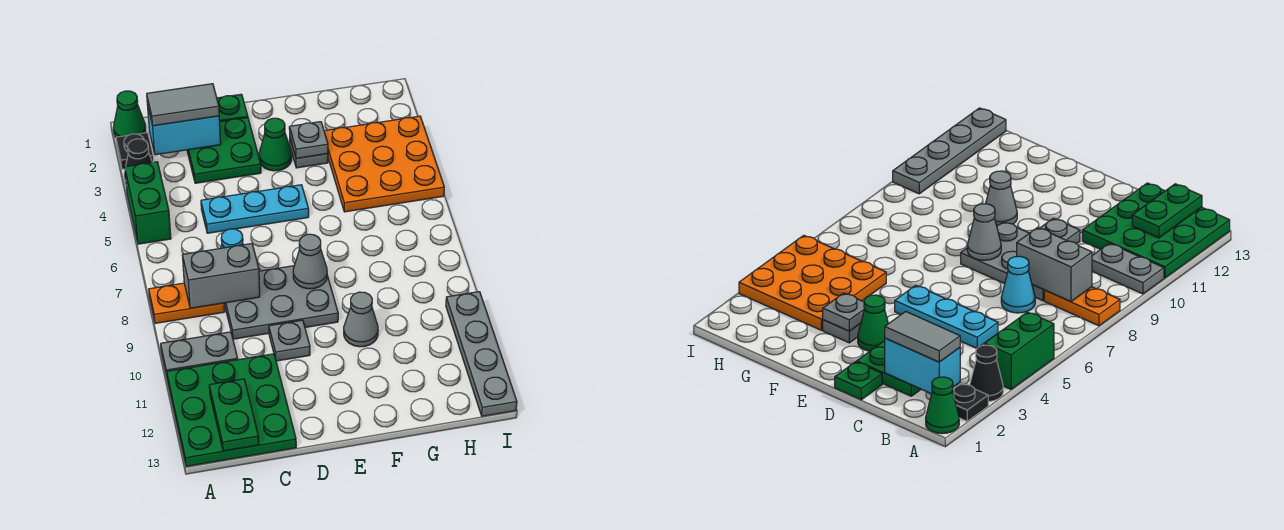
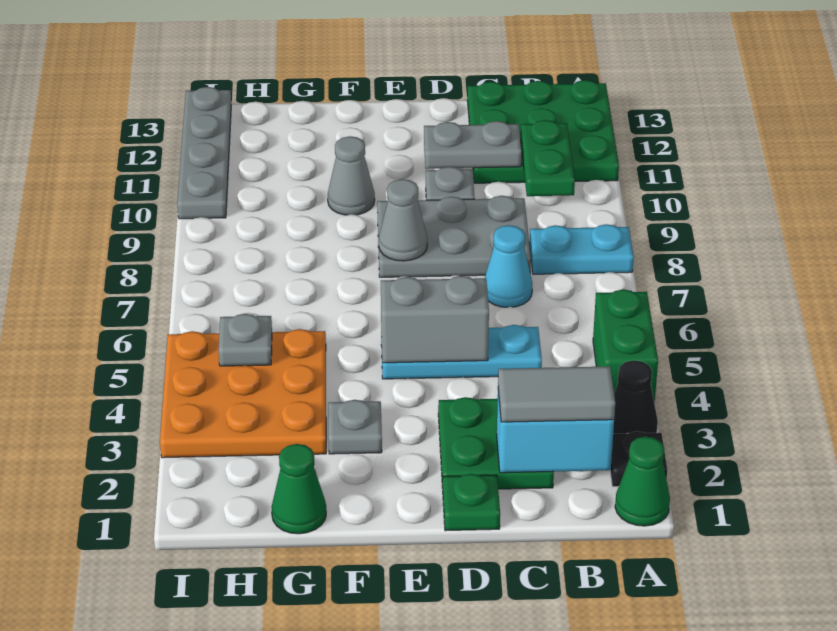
orange plate A8:B8 level 1 -> cyan plate A8:B8 level 1
grey plate A10:B10 level 1 -> grey plate C11:D11 level 2
grey brick B8:C8 level 2 -> grey brick D5:E5 level 2
green plate B12:B13 level 2 -> green plate B10:B11 level 2
green cone E3 level 1 -> green cone G1 level 1
grey plate F3 level 2 -> grey plate H5 level 2

